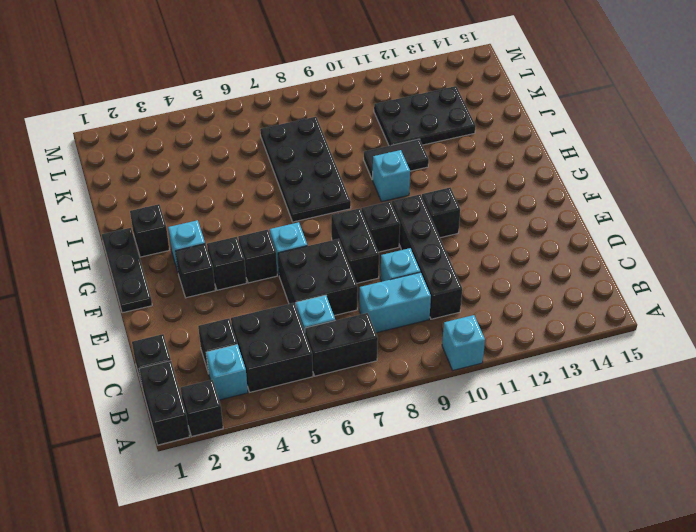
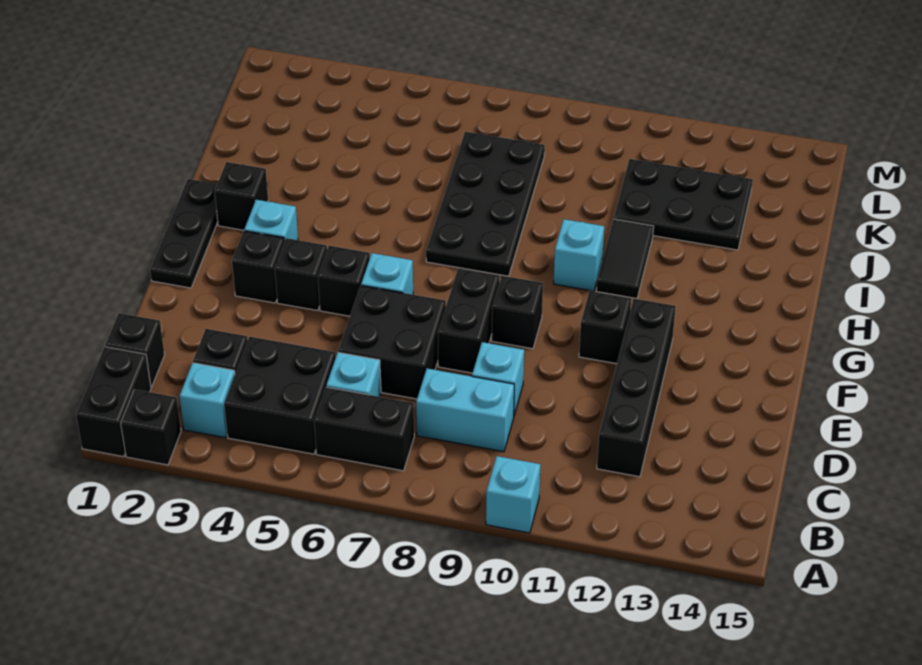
black brick C10:F10 level 1 -> black brick C12:F12 level 1
black tile I10:I11 level 1 -> black tile H11:I11 level 1

